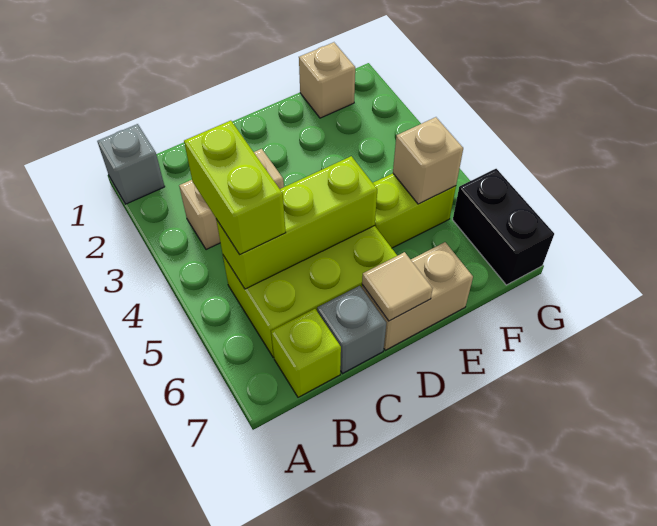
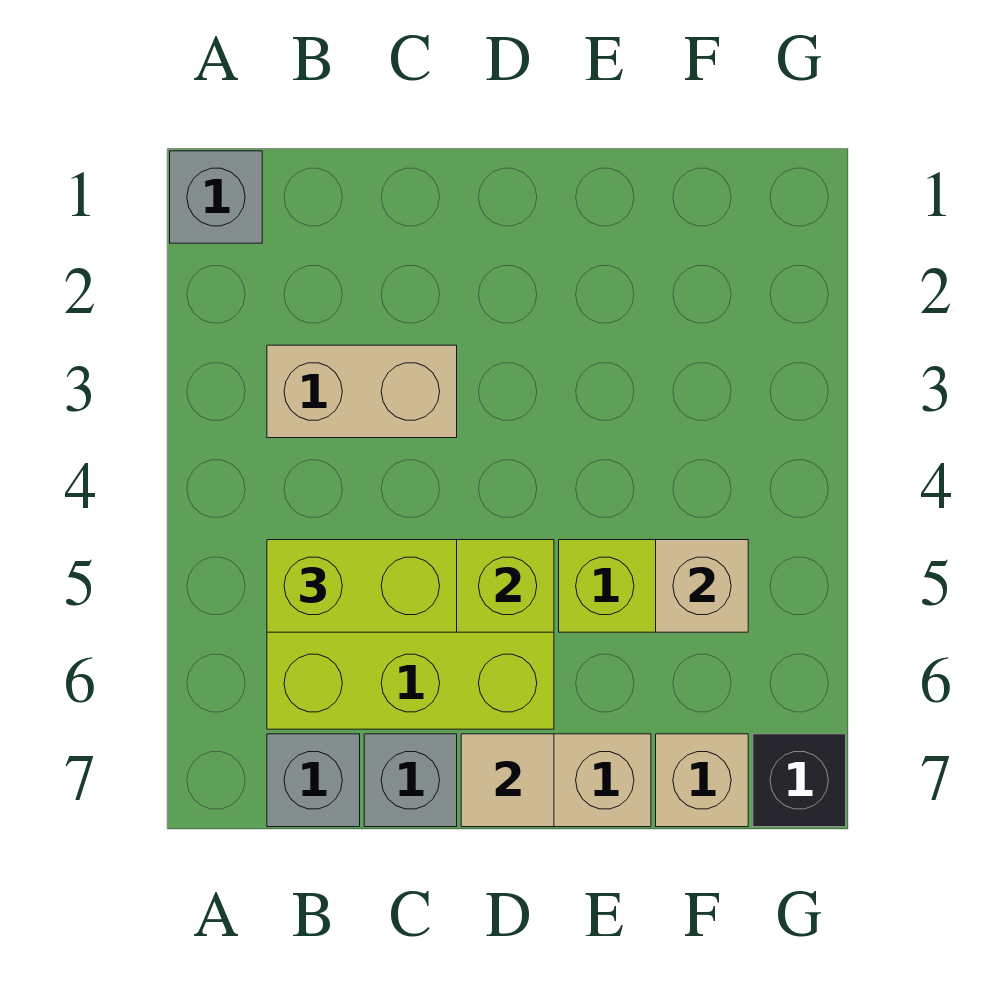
lime brick B4:B5 level 3 -> lime brick B5:C5 level 3
lime brick B7 level 1 -> grey brick B7 level 1
tan brick F1 level 1 -> tan brick F7 level 1
black brick G6:G7 level 1 -> black brick G7 level 1

